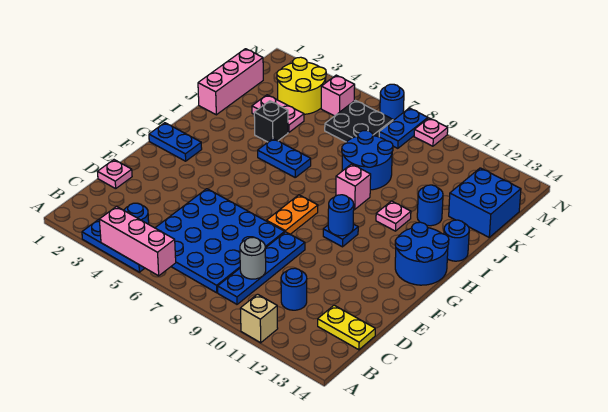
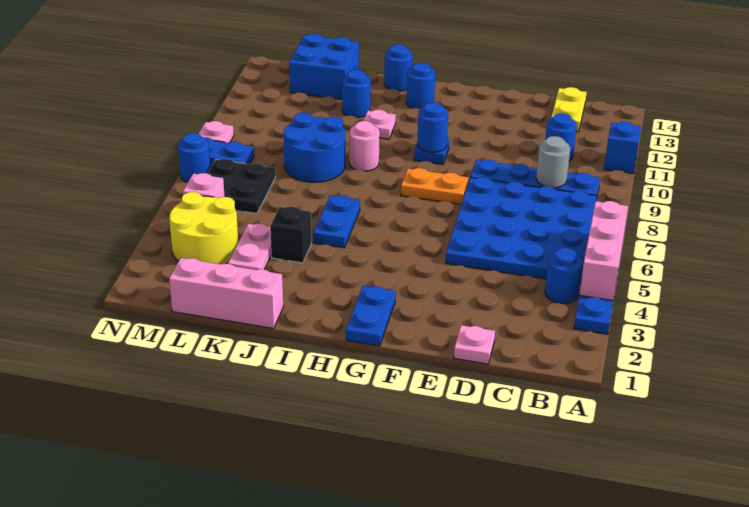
tan brick A11 level 1 -> blue brick A11 level 1
blue round brick G13:H14 level 1 -> blue round brick H13 level 1
pink brick I9 level 1 -> pink round brick I9 level 1

